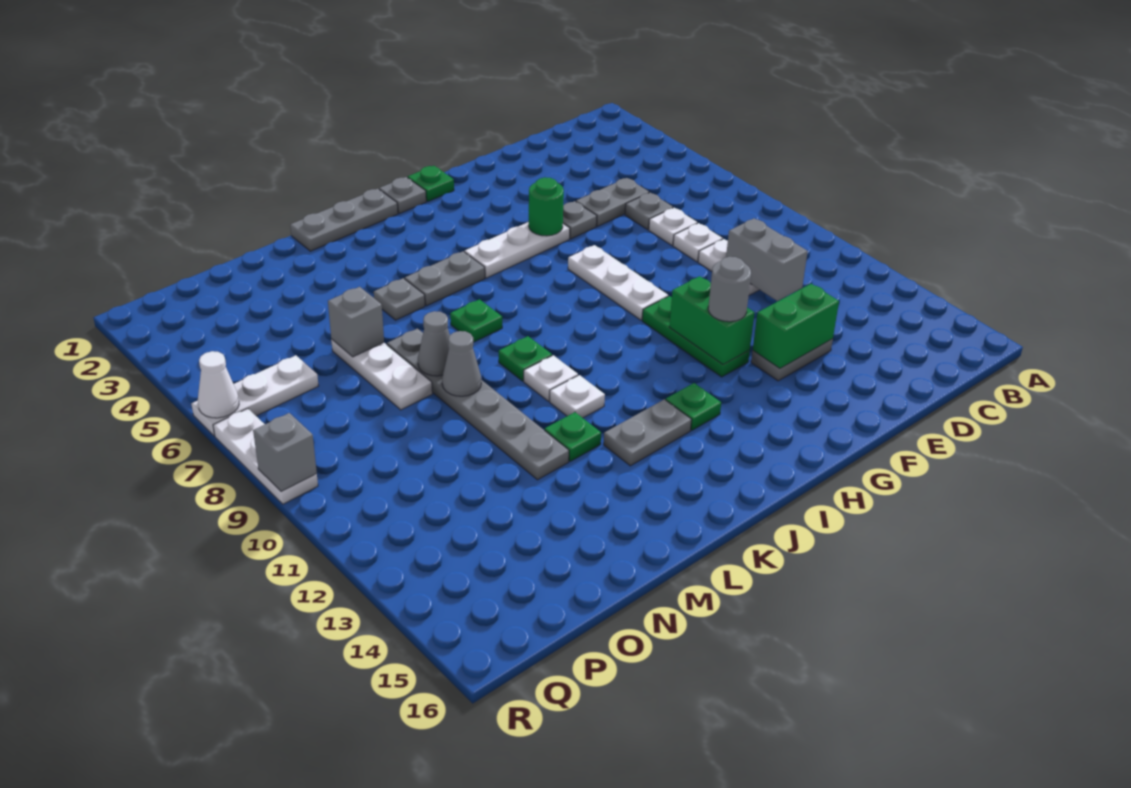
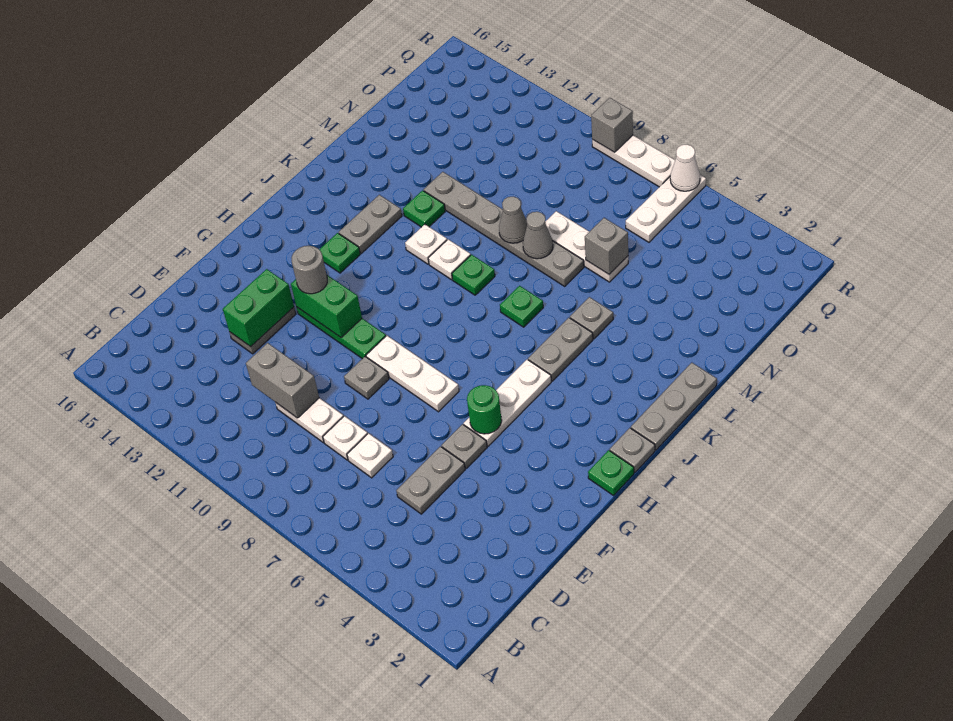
grey plate D6 level 1 -> grey plate F9 level 1

